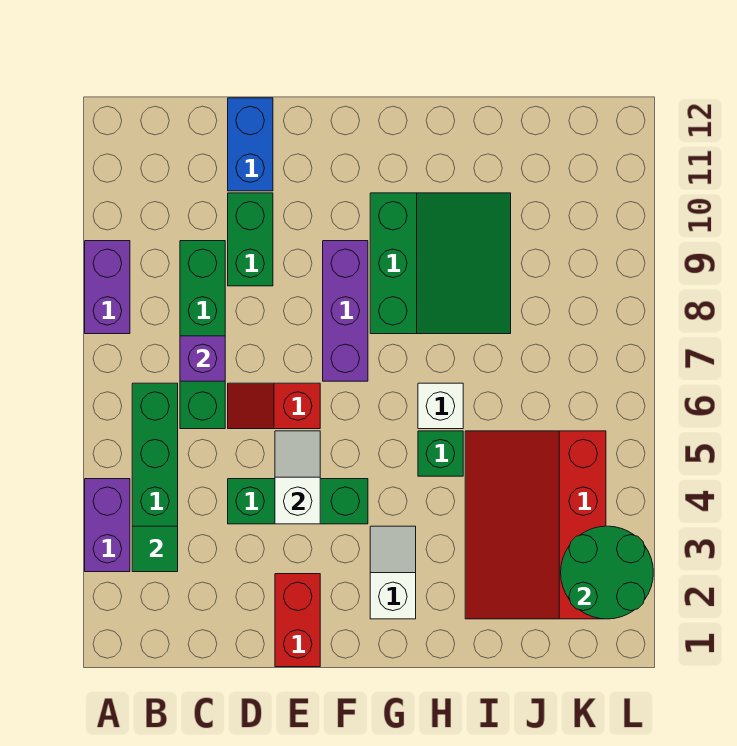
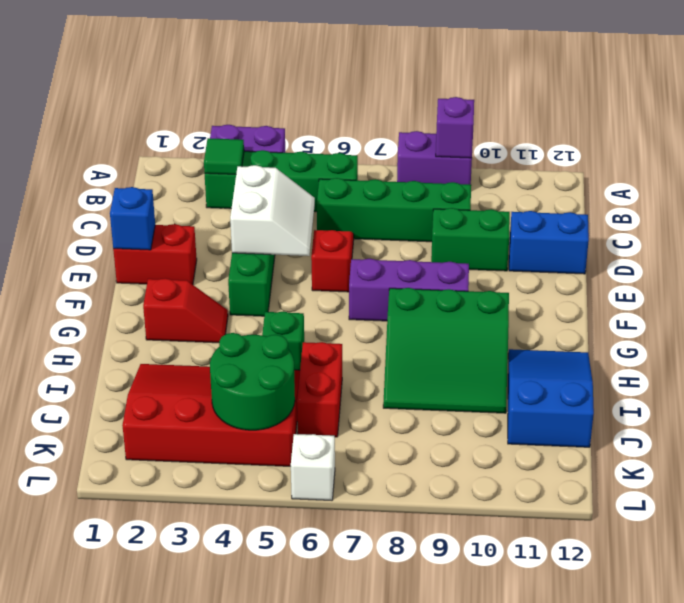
purple brick C7 level 2 -> purple brick A9 level 2
none -> blue brick E1 level 2
white slope E4:E5 level 2 top 4 -> white slope D4:E5 level 2 top 4
white slope G2:G3 level 1 top 2 -> red slope G2:G3 level 1 top 2
white brick H6 level 1 -> white brick L6 level 1
none -> blue slope H11:J12 level 1 top J
none -> red brick I6:J6 level 1
green round brick K2:L3 level 2 -> green round brick J4:K5 level 2

